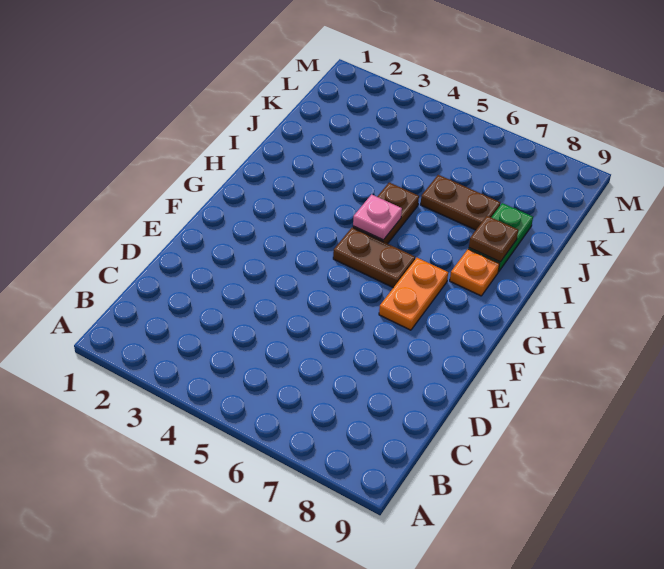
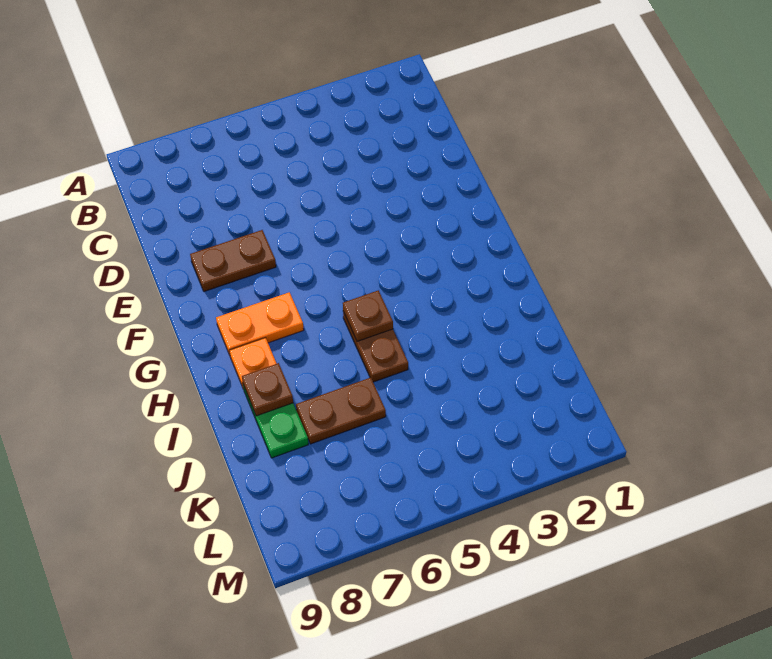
orange plate F7:G7 level 1 -> orange plate G7:G8 level 1
brown plate G5:G6 level 1 -> brown plate E7:E8 level 1
pink plate H5 level 2 -> brown plate H5 level 2

